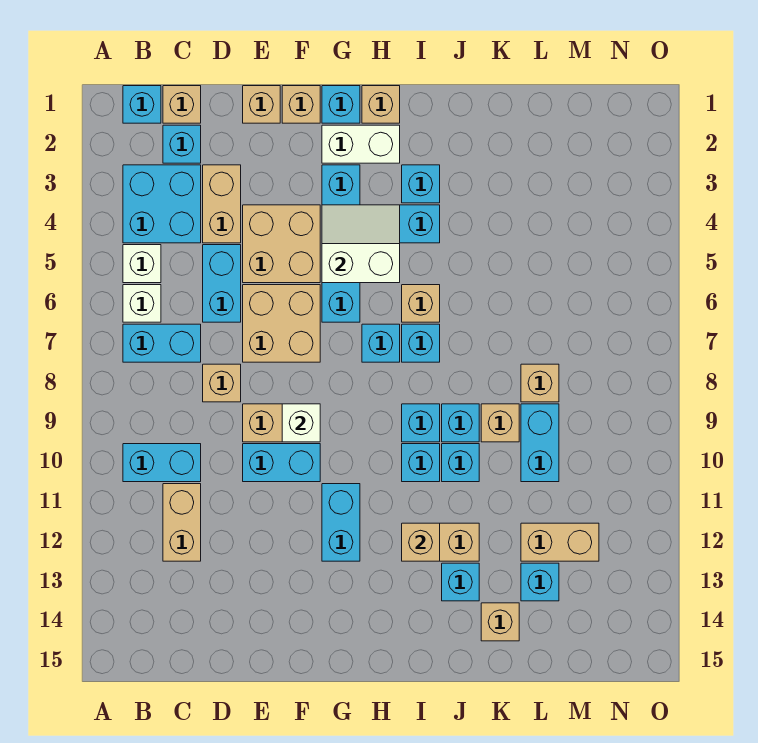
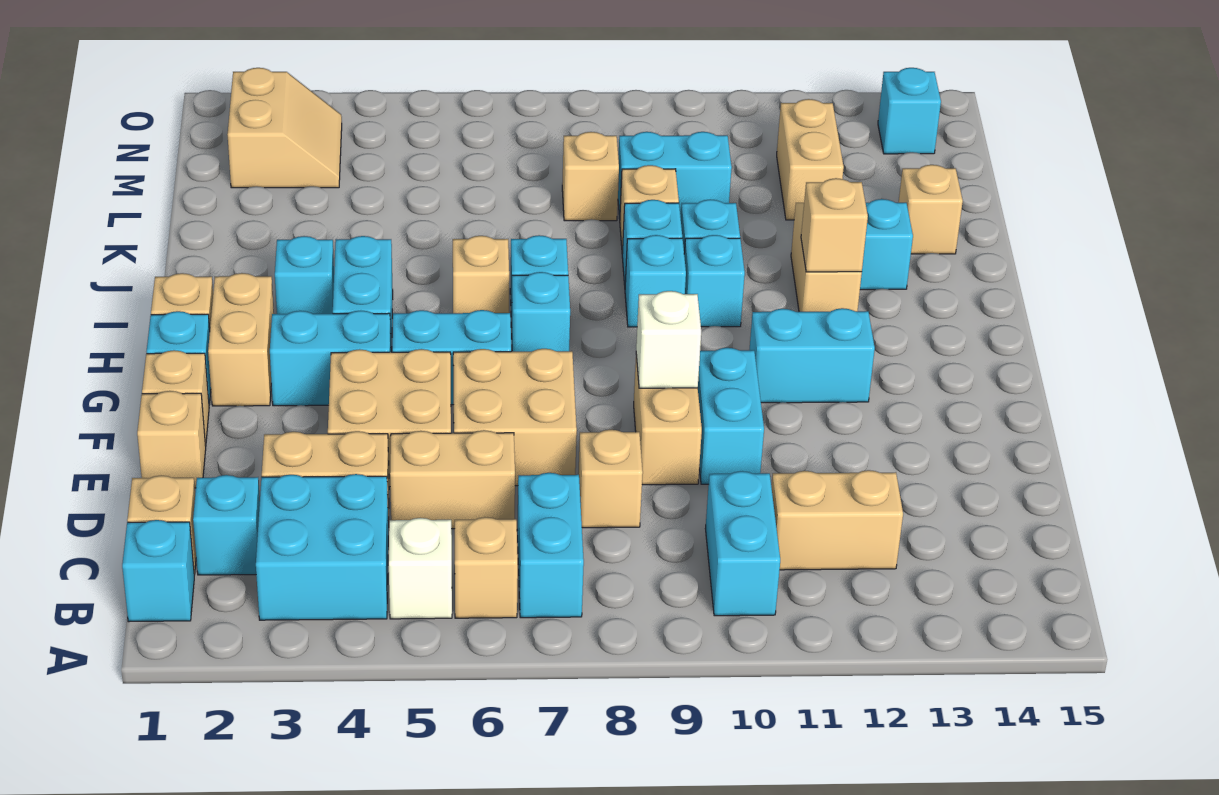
white brick B6 level 1 -> tan brick B6 level 1
cyan brick D5:D6 level 1 -> tan brick D5:D6 level 1
white brick G2:H2 level 1 -> tan brick G2:H2 level 1
white slope G4:H5 level 2 top 5 -> none
cyan brick L13 level 1 -> cyan brick N14 level 1
none -> tan slope M2:N3 level 1 top 2

